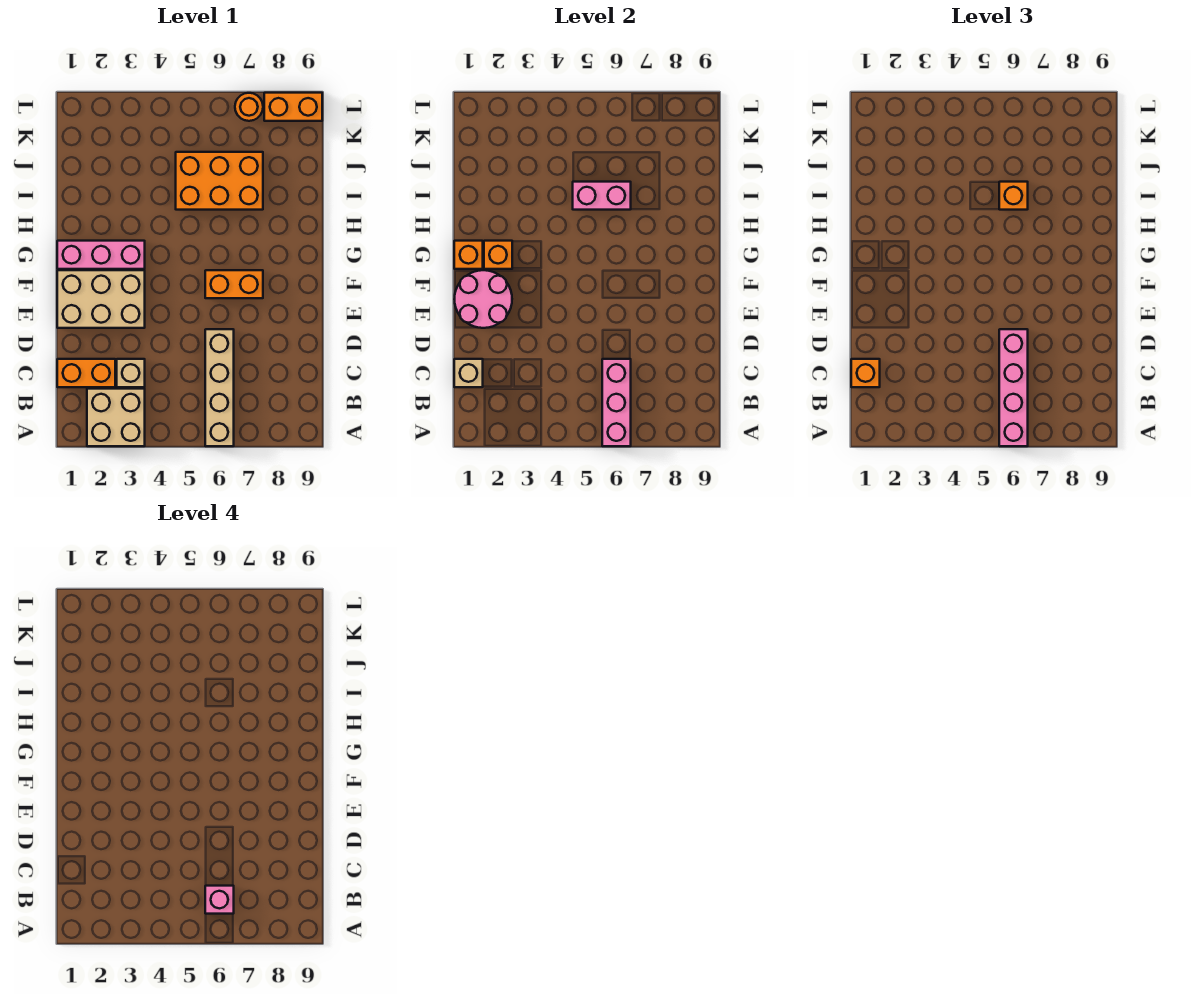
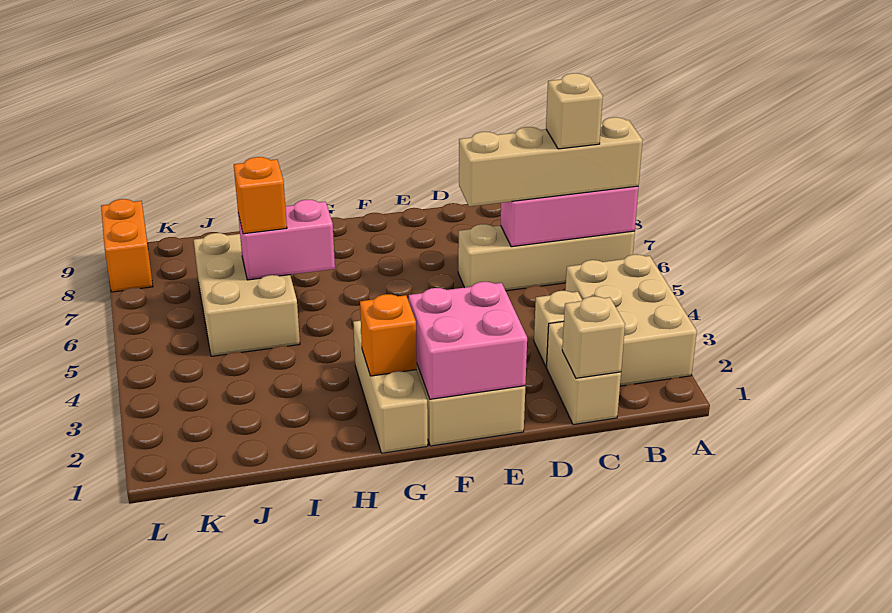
tan brick A2:B3 level 1 -> tan brick A2:B4 level 1
pink brick A6:D6 level 3 -> tan brick A6:D6 level 3
pink brick B6 level 4 -> tan brick B6 level 4
orange brick C1:C2 level 1 -> tan brick C1:C2 level 1
orange brick C1 level 3 -> none
pink round brick E1:F2 level 2 -> pink brick E1:F2 level 2
orange brick F6:F7 level 1 -> none
pink brick G1:G3 level 1 -> tan brick G1:G3 level 1
orange brick G1 level 2 -> none
orange brick I5:J7 level 1 -> tan brick I5:J7 level 1
pink brick I5:I6 level 2 -> pink brick H6:I6 level 2
orange round brick L7 level 1 -> none

